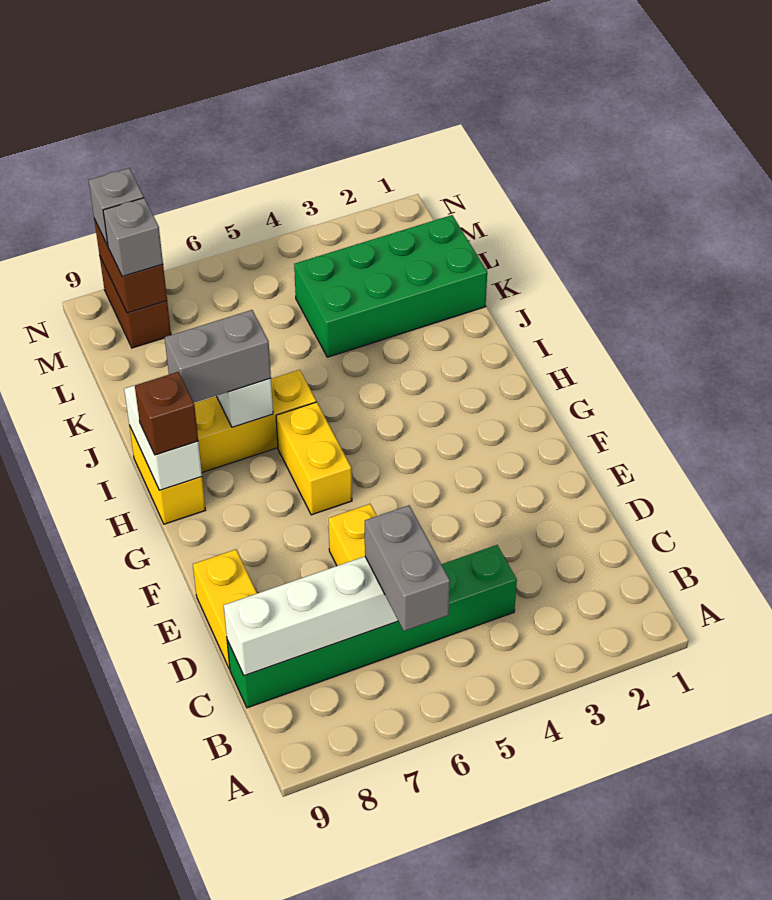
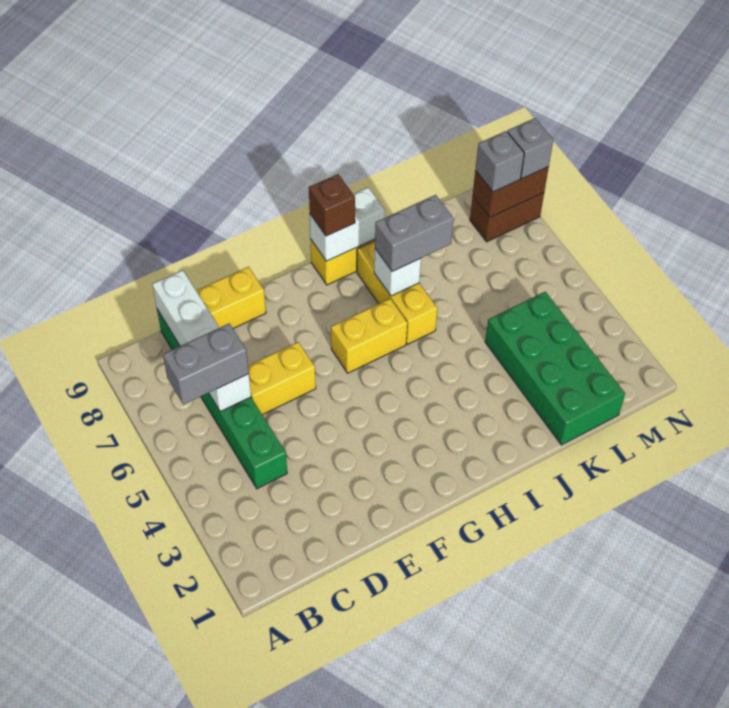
grey brick I7:I8 level 3 -> grey brick I7:J7 level 3

